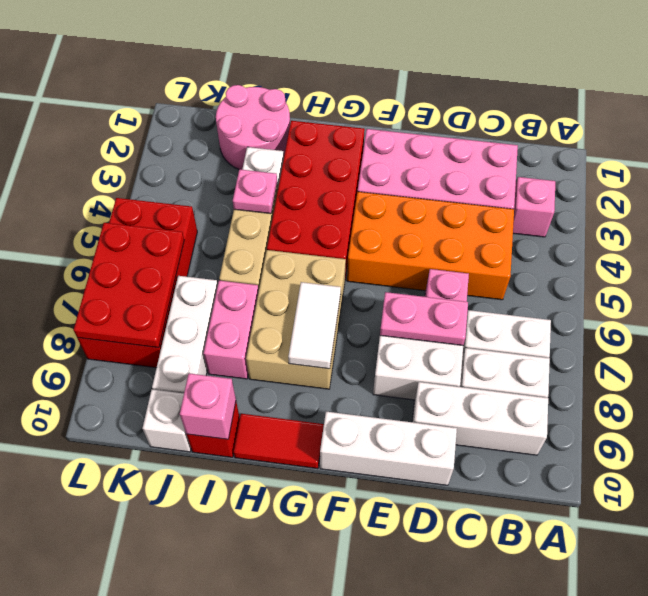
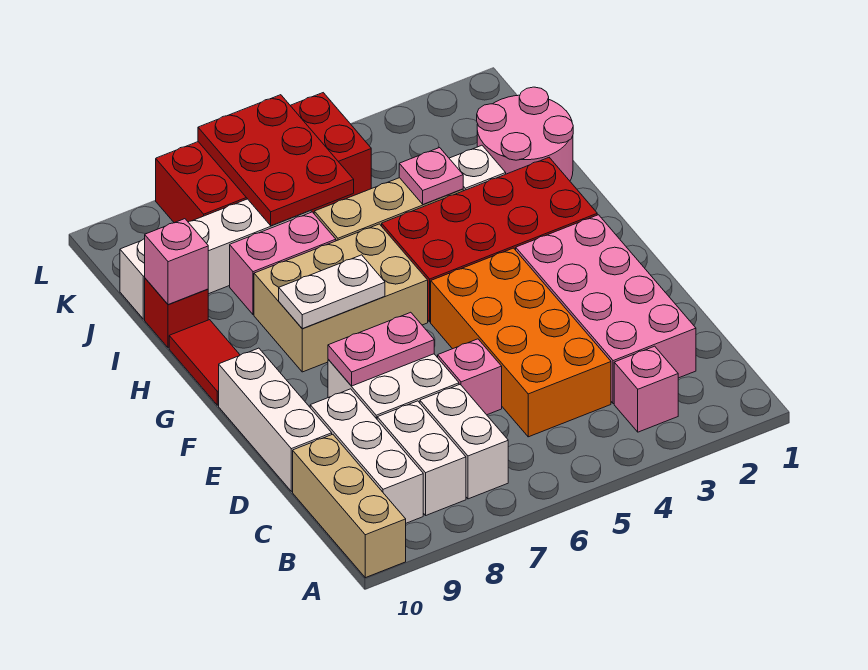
none -> tan brick A10:C10 level 1
pink plate D7:E7 level 2 -> pink plate E7:E8 level 2
white tile G7:G8 level 2 -> white plate G7:G8 level 2
red plate K6:L8 level 2 -> red plate J6:L7 level 2

